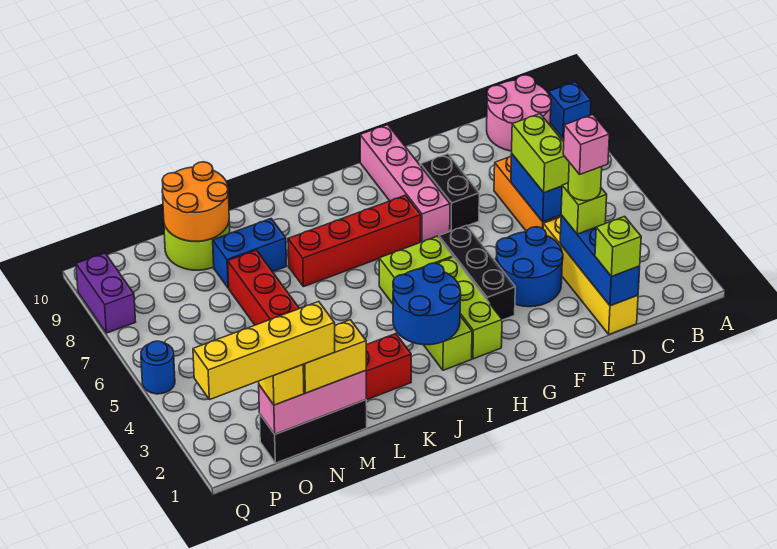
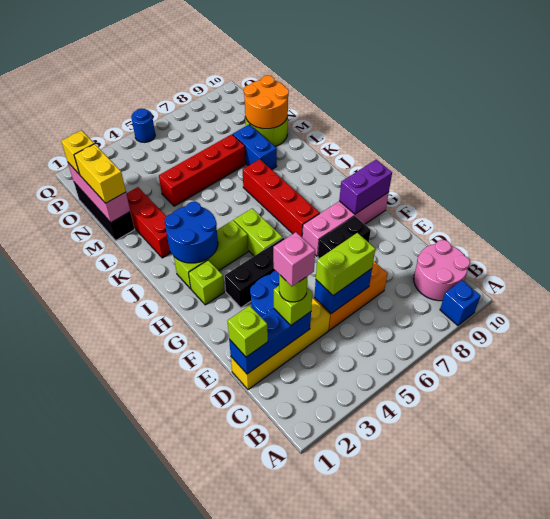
lime brick H2:H4 level 1 -> lime brick H2 level 1
yellow brick N1:Q1 level 4 -> none
purple brick Q8:Q9 level 1 -> purple brick G9:G10 level 2

